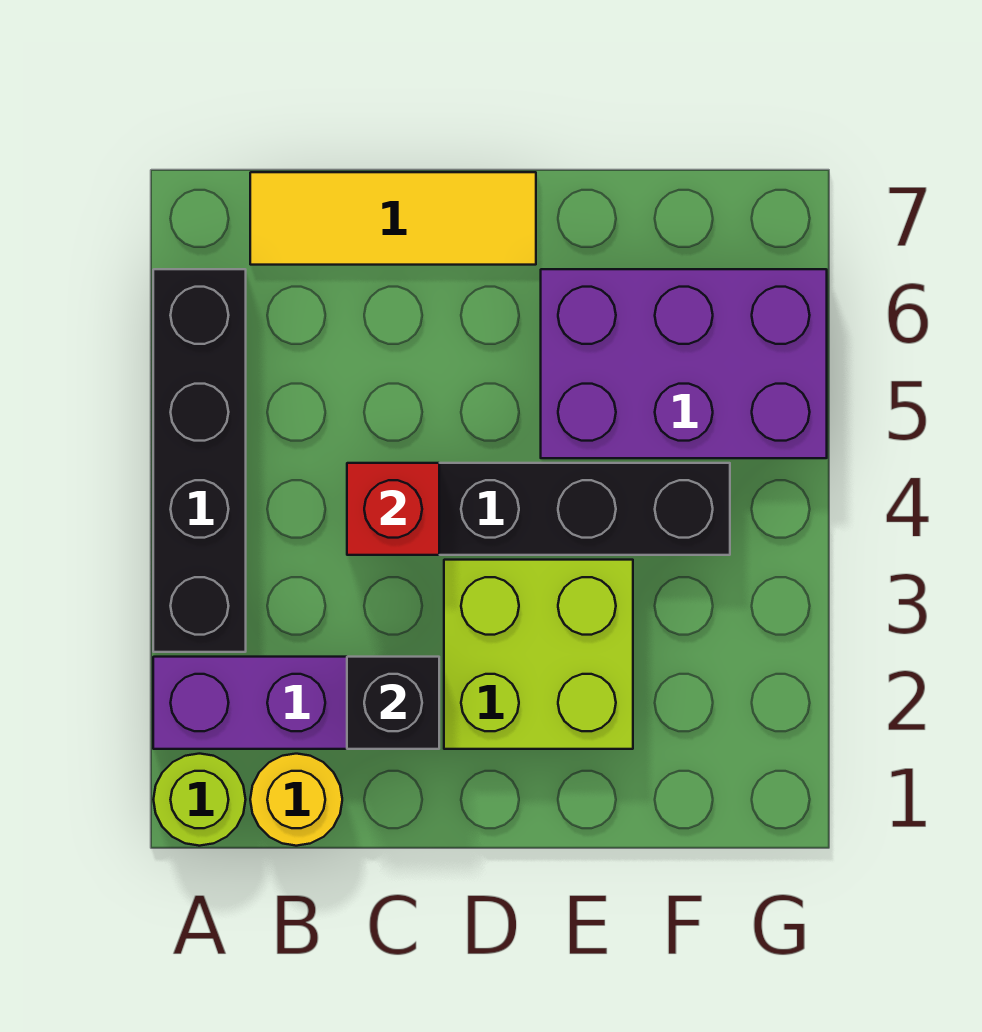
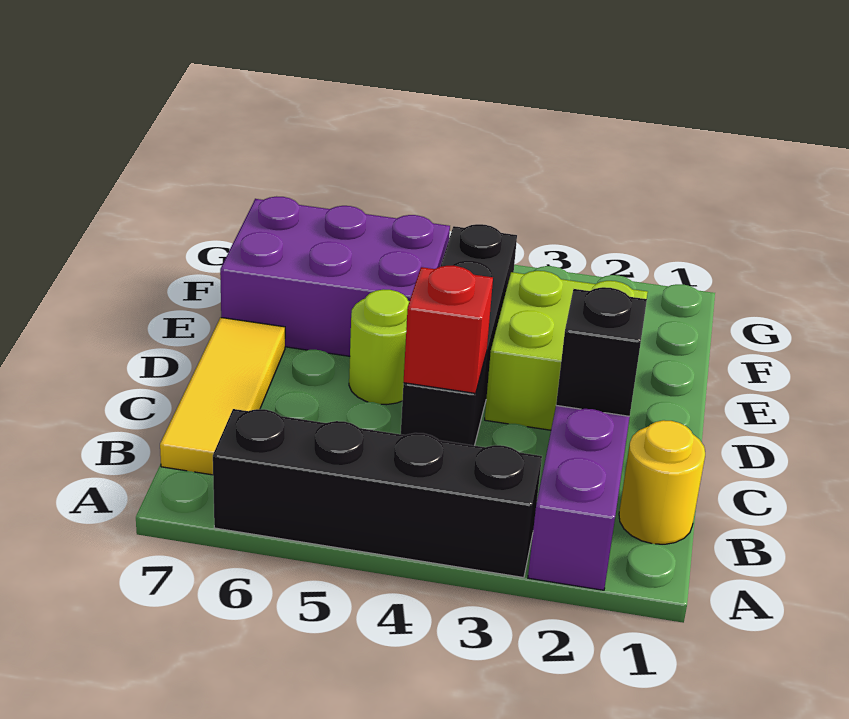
lime round brick A1 level 1 -> lime round brick D5 level 1
purple brick E5:G6 level 1 -> purple brick E5:F7 level 1

